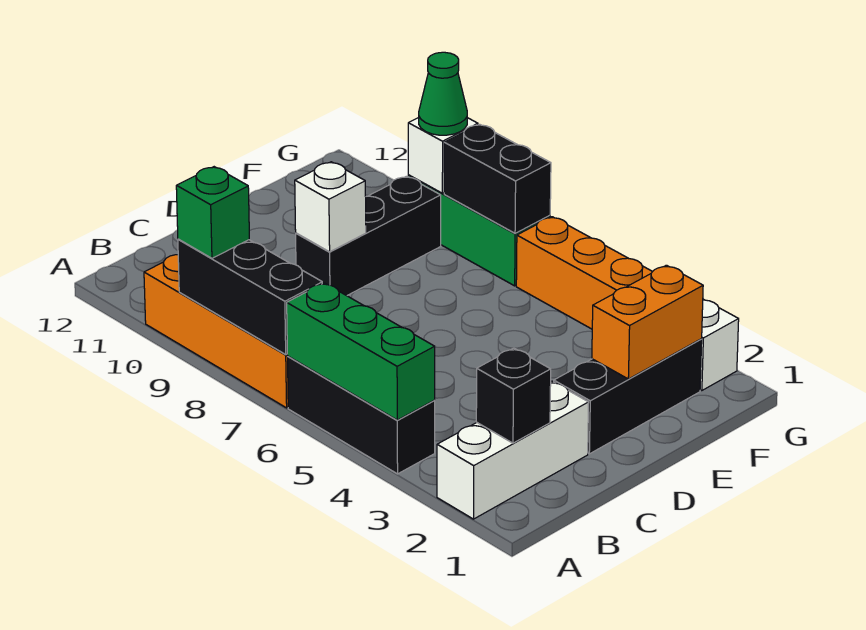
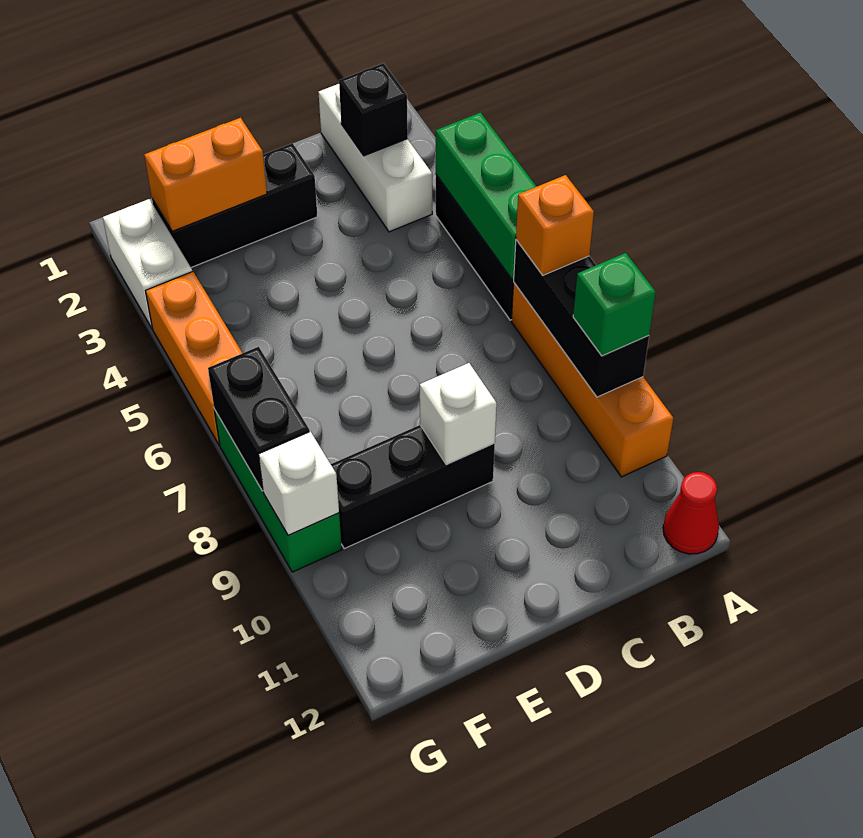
white brick A2:C2 level 1 -> white brick B1:B3 level 1
none -> orange brick A7 level 3
none -> red cone A12 level 1
green cone G9 level 3 -> none

